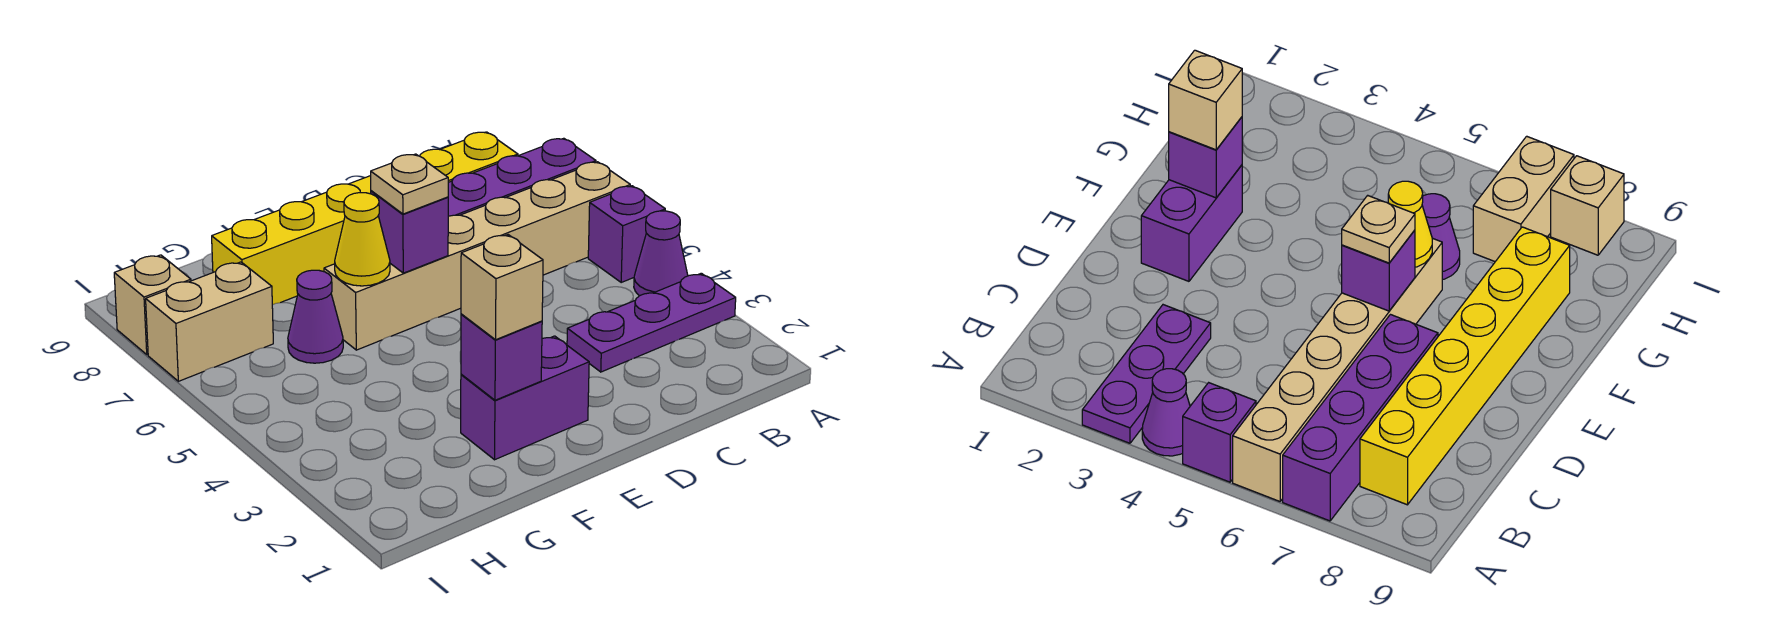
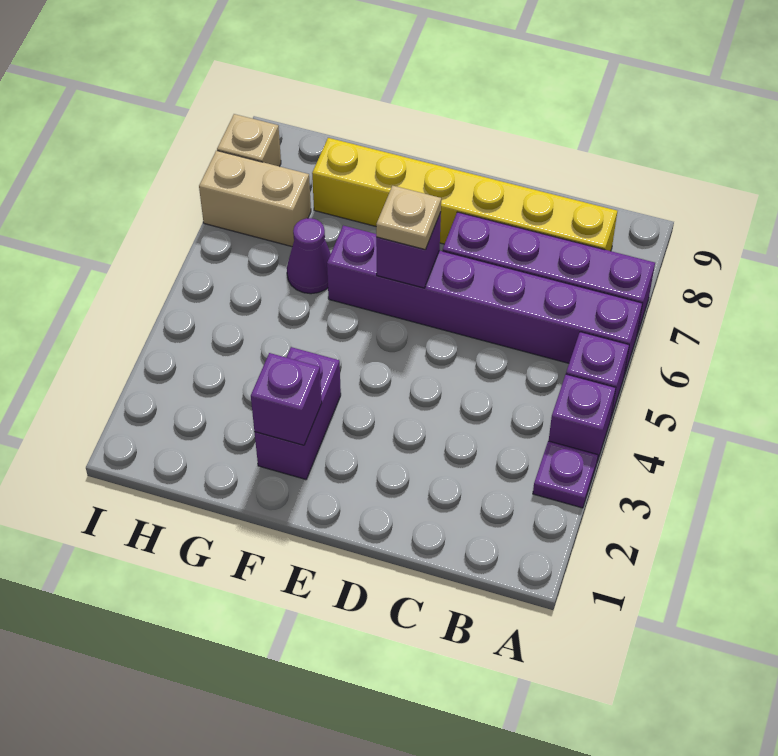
purple plate A3:C3 level 1 -> purple plate A3 level 1
purple cone A4 level 1 -> purple brick A4 level 1
tan brick A6:F6 level 1 -> purple brick A6:F6 level 1
purple brick E2:F2 level 1 -> purple brick F2:F3 level 1
tan brick F2 level 3 -> none
yellow cone F6 level 2 -> none

